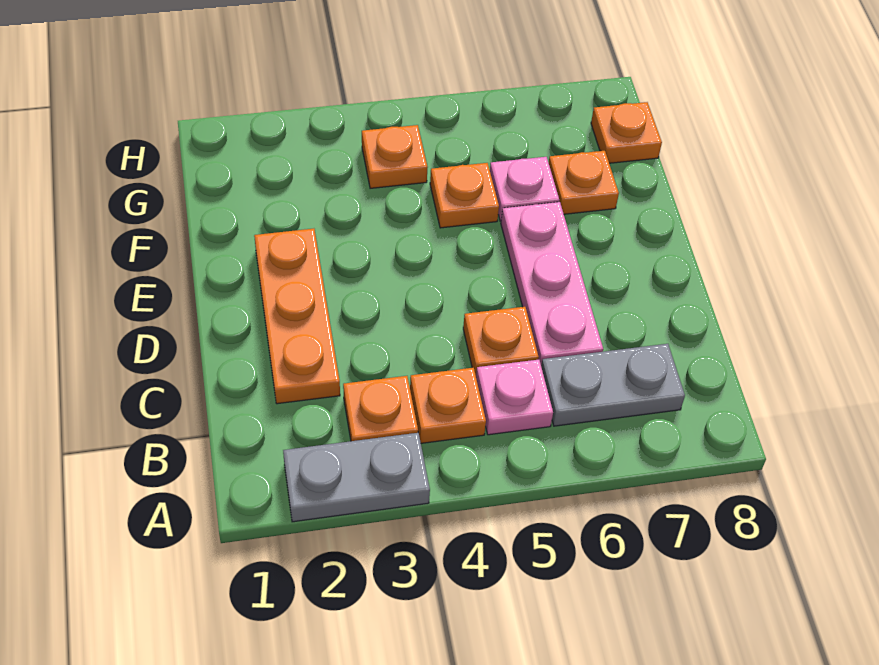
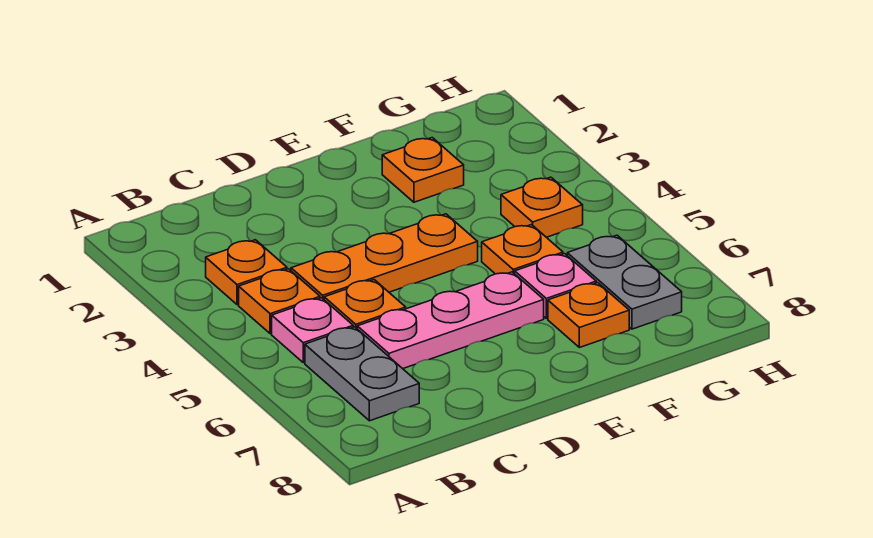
grey plate A2:A3 level 1 -> grey plate G6:G7 level 1
orange plate C2:E2 level 1 -> orange plate C4:E4 level 1
orange plate G8 level 1 -> orange plate F2 level 1

